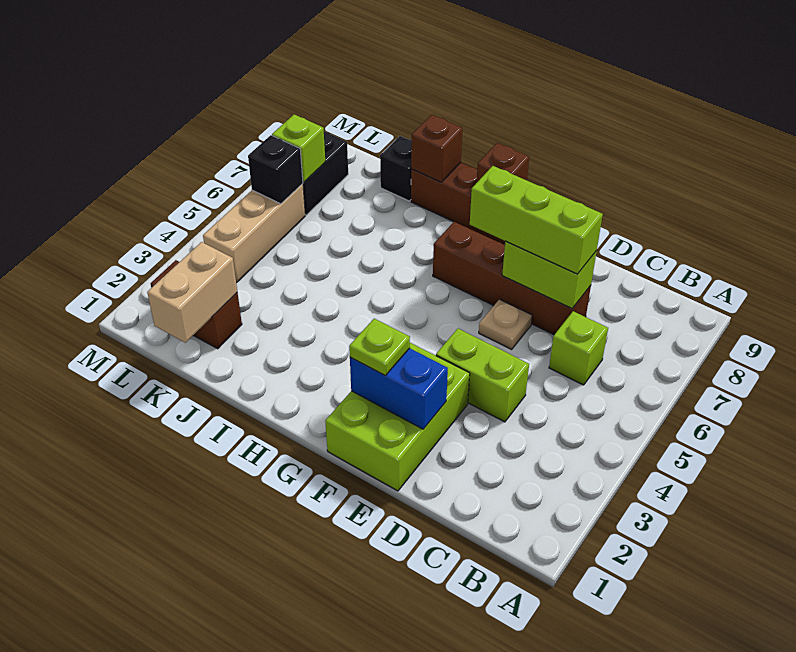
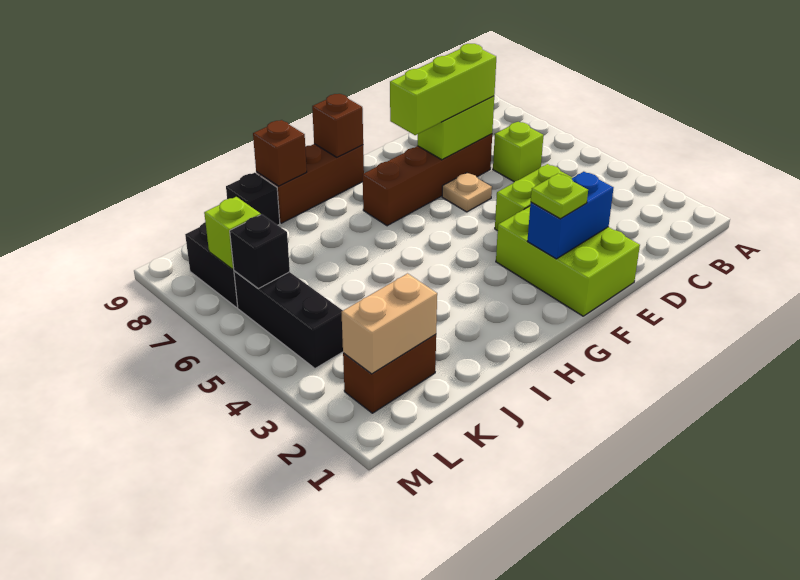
tan brick K1:K2 level 2 -> tan brick K2:L2 level 2
tan brick L4:L6 level 1 -> black brick L4:L6 level 1

